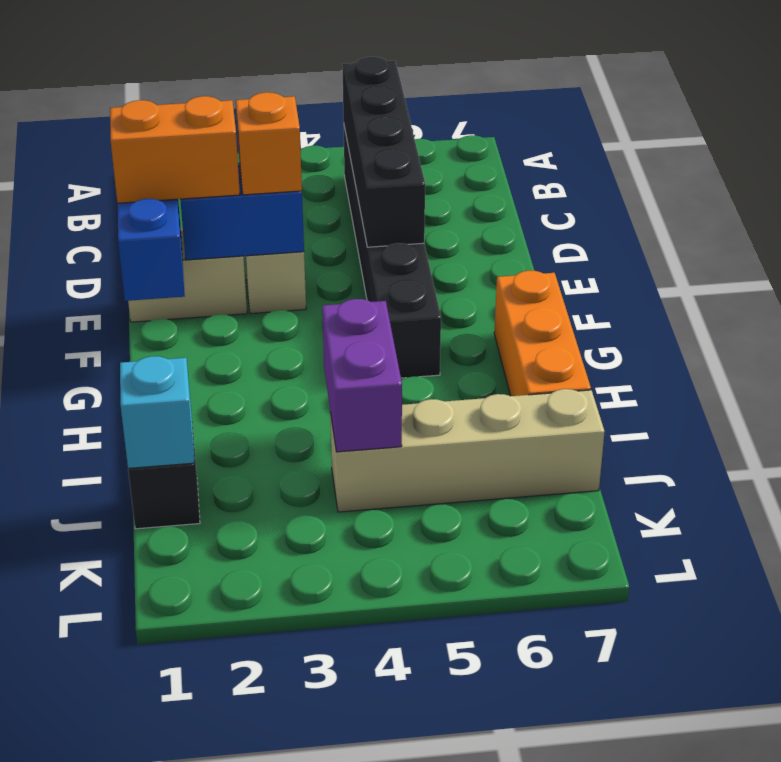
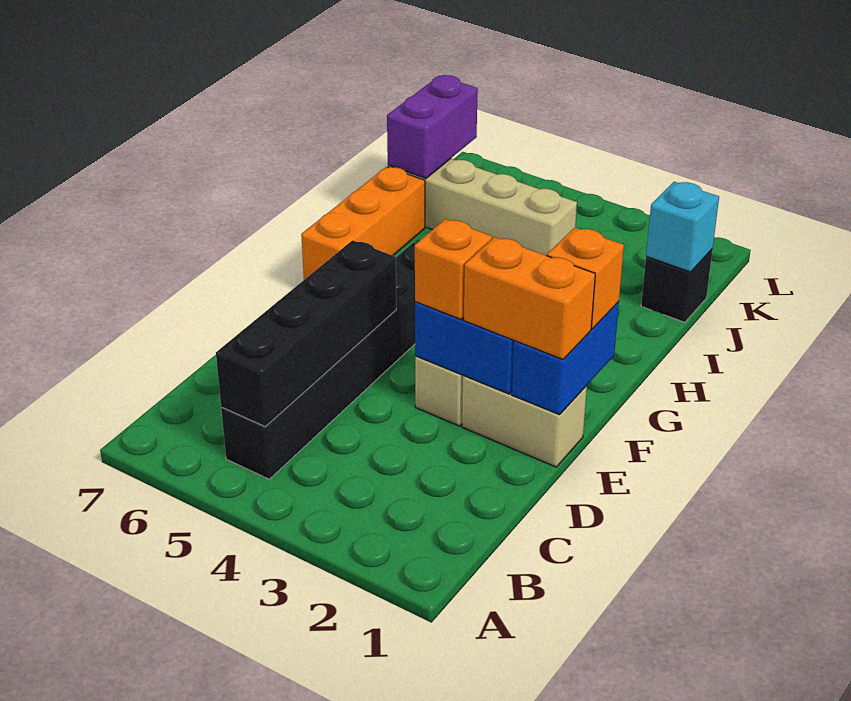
none -> orange brick F1 level 3
purple brick I4:J4 level 2 -> purple brick J7:K7 level 2

